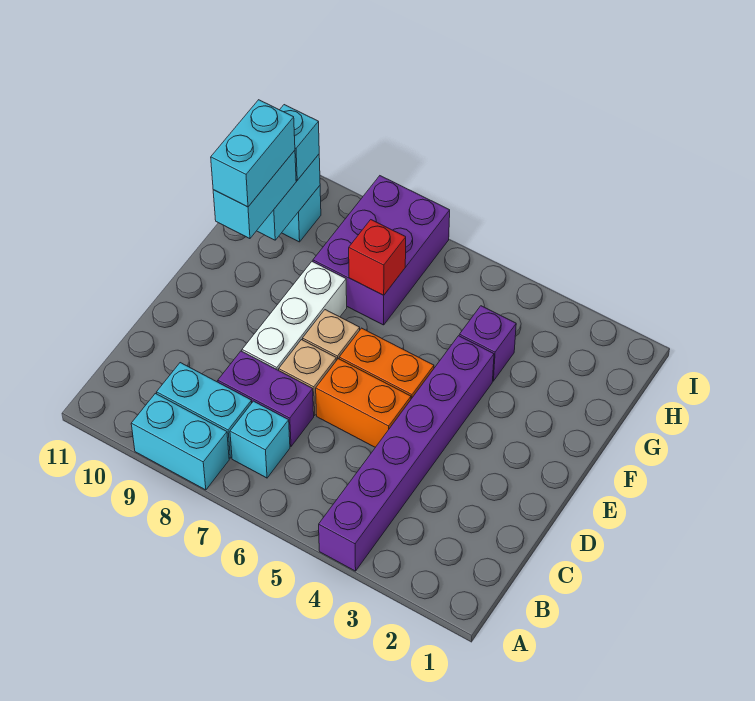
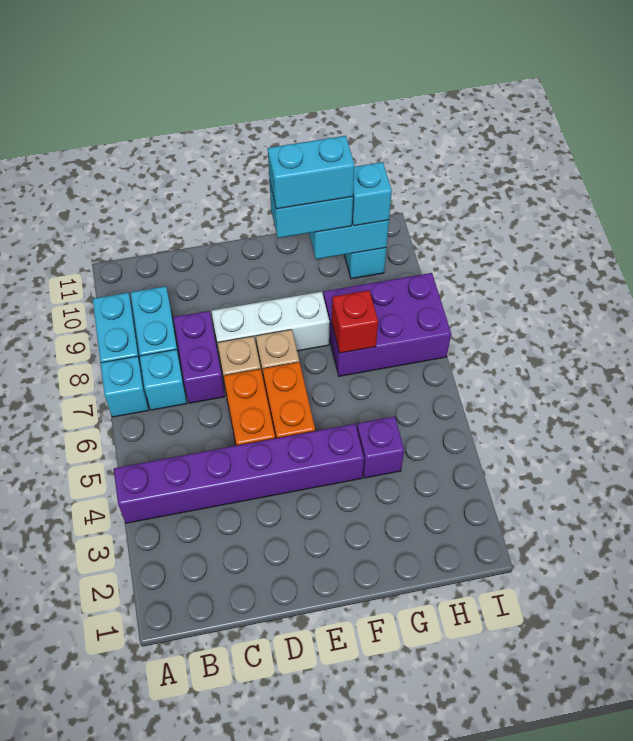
none -> cyan brick A7 level 1

